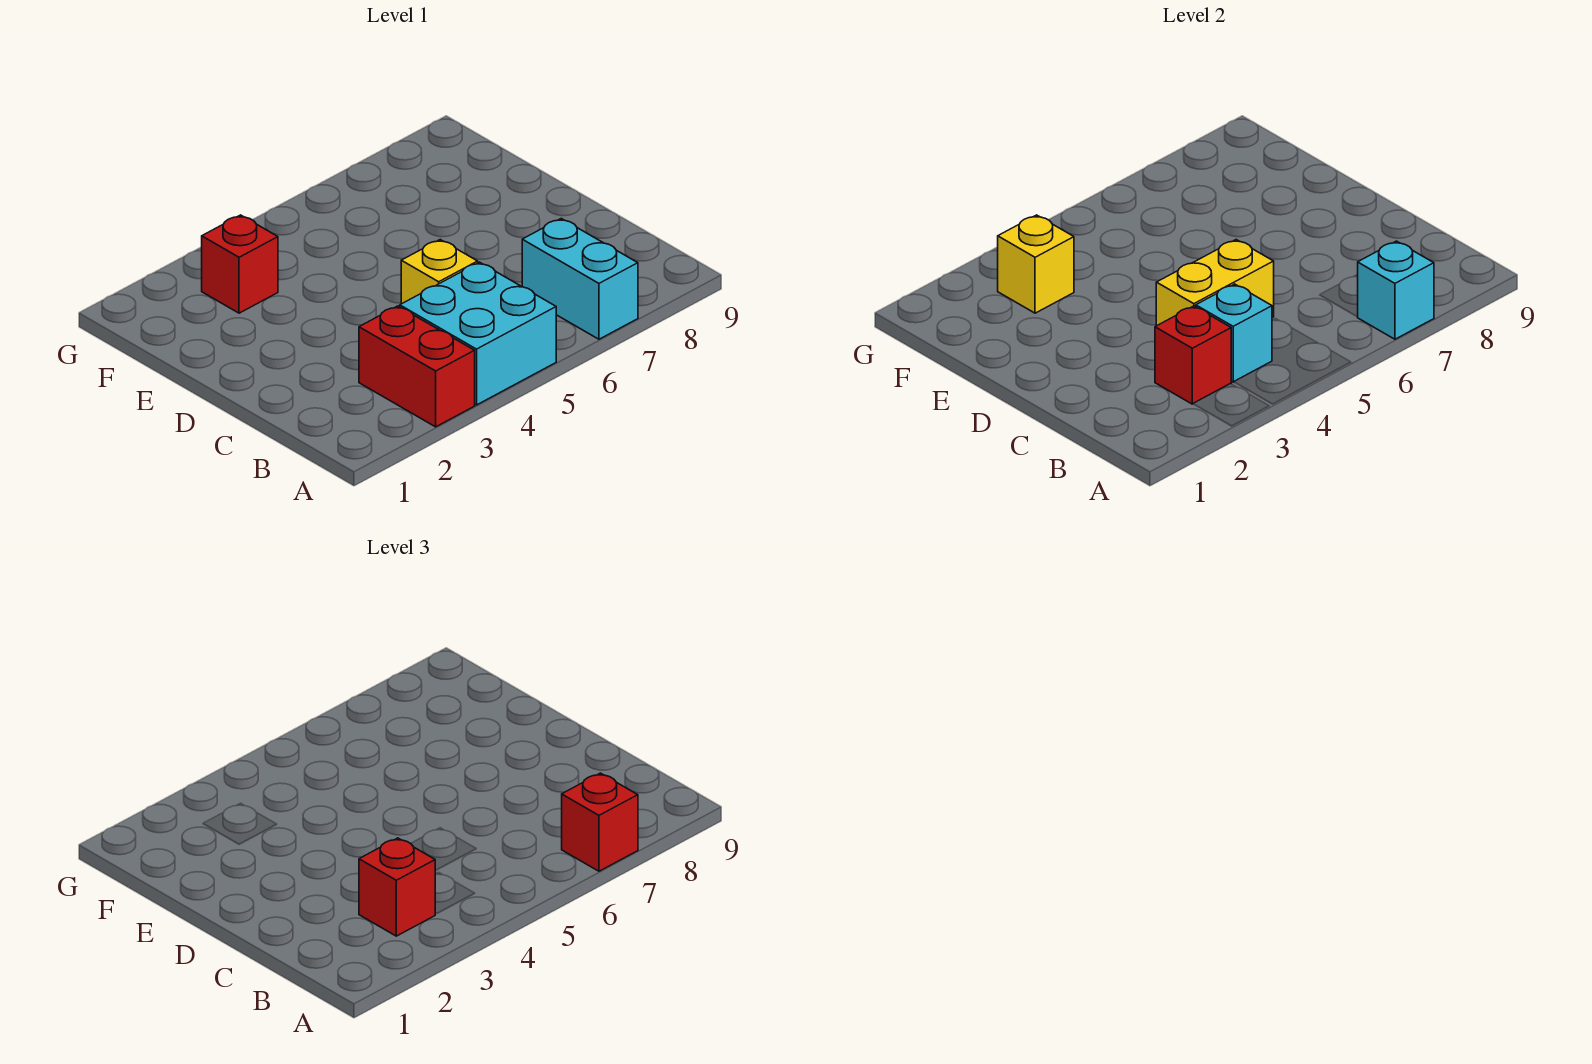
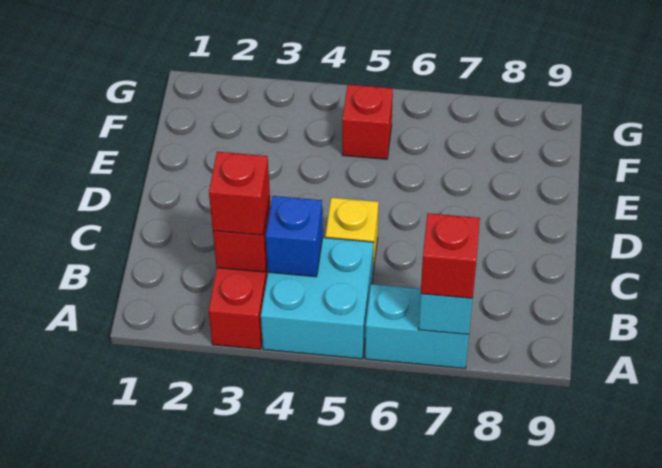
cyan brick A7:B7 level 1 -> cyan brick A6:A7 level 1
cyan brick B4 level 2 -> blue brick B4 level 2
yellow brick C4:C5 level 2 -> none
red brick F3 level 1 -> red brick F5 level 1
yellow brick F3 level 2 -> none

